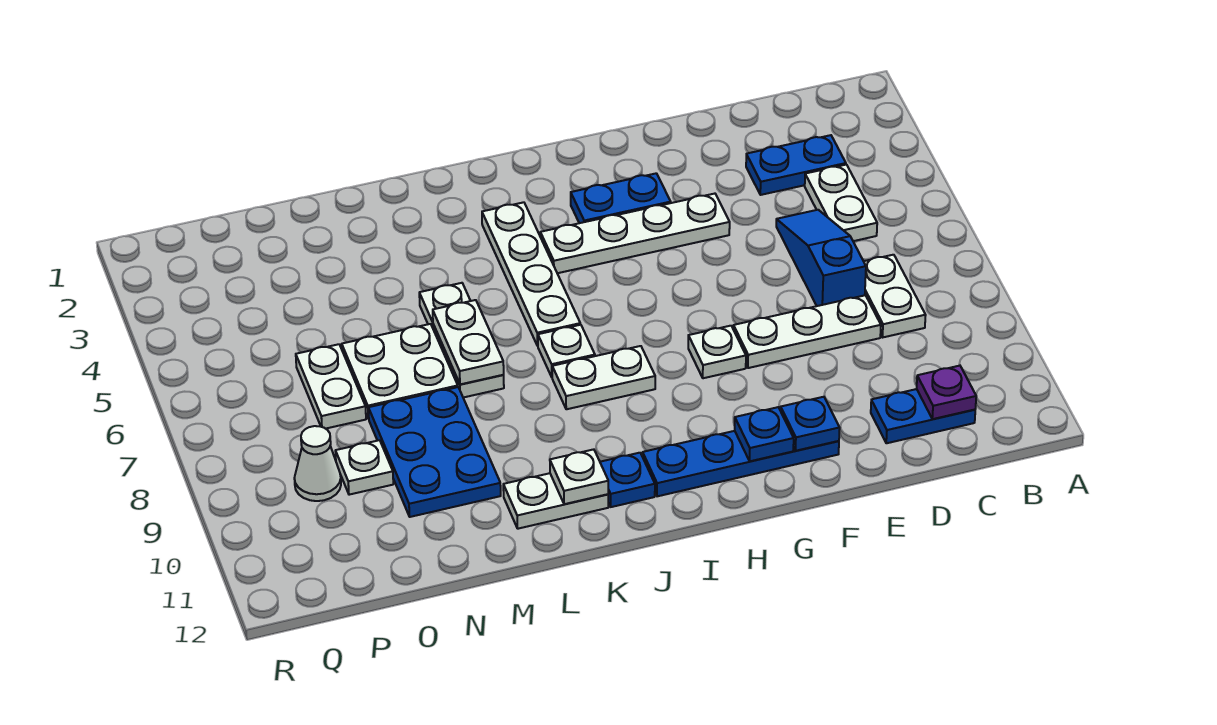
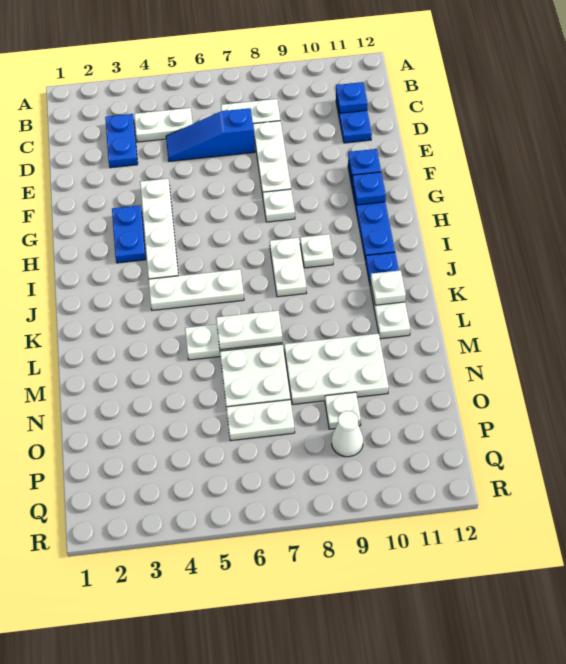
purple plate C11 level 2 -> blue plate C11 level 2
white plate J3:J6 level 1 -> white plate J4:J6 level 1
white plate J7 level 1 -> white plate I9 level 1
blue plate M8:N10 level 1 -> white plate M8:N10 level 1

